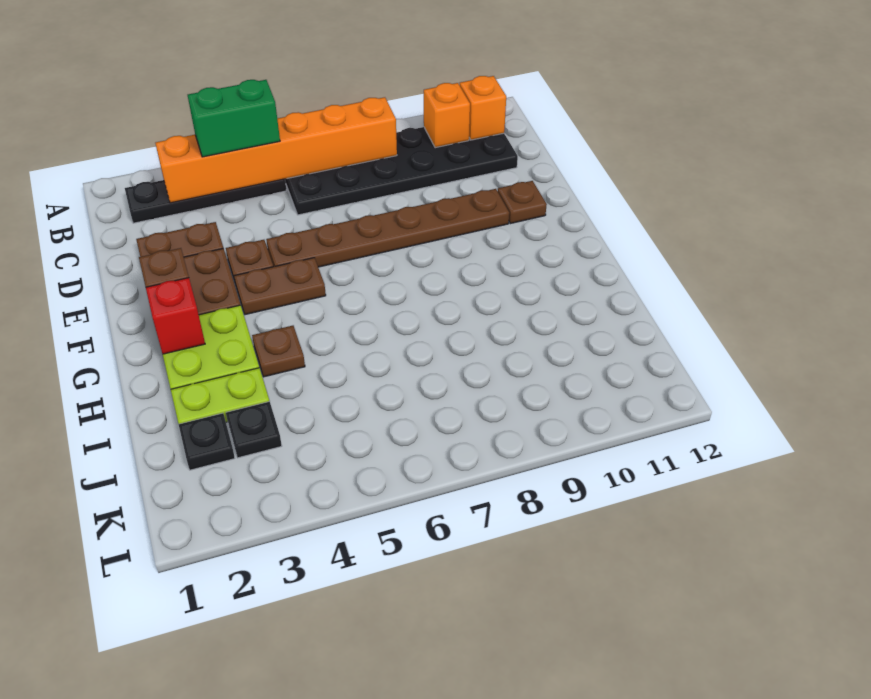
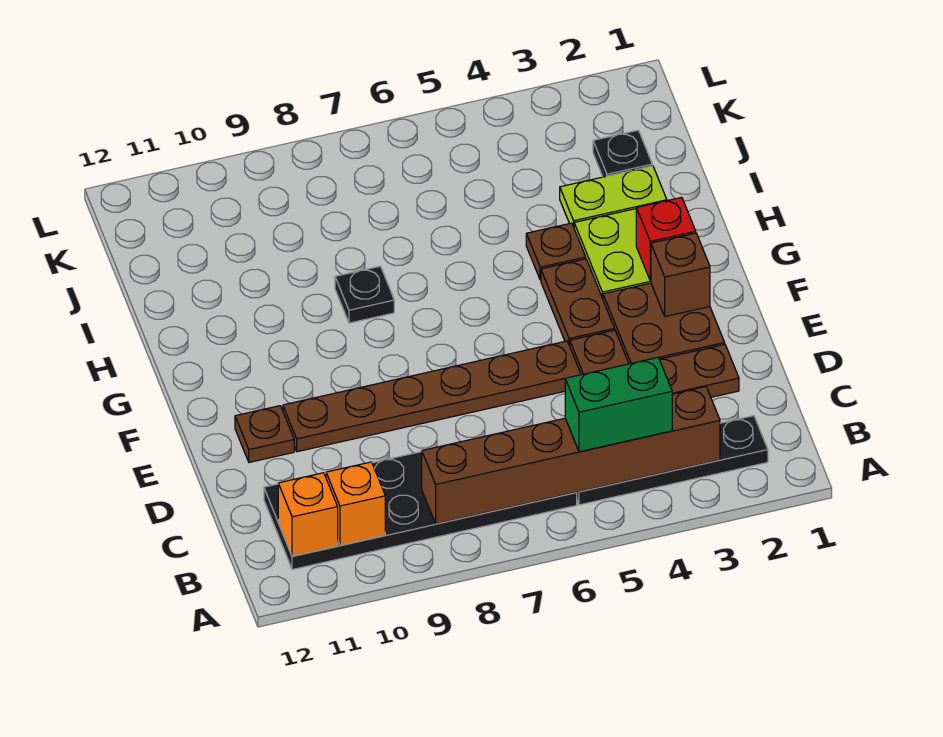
orange brick B3:B8 level 2 -> brown brick B3:B8 level 2
brown plate F4:F5 level 1 -> brown plate F4:G4 level 1
black plate J3 level 1 -> black plate H8 level 1

